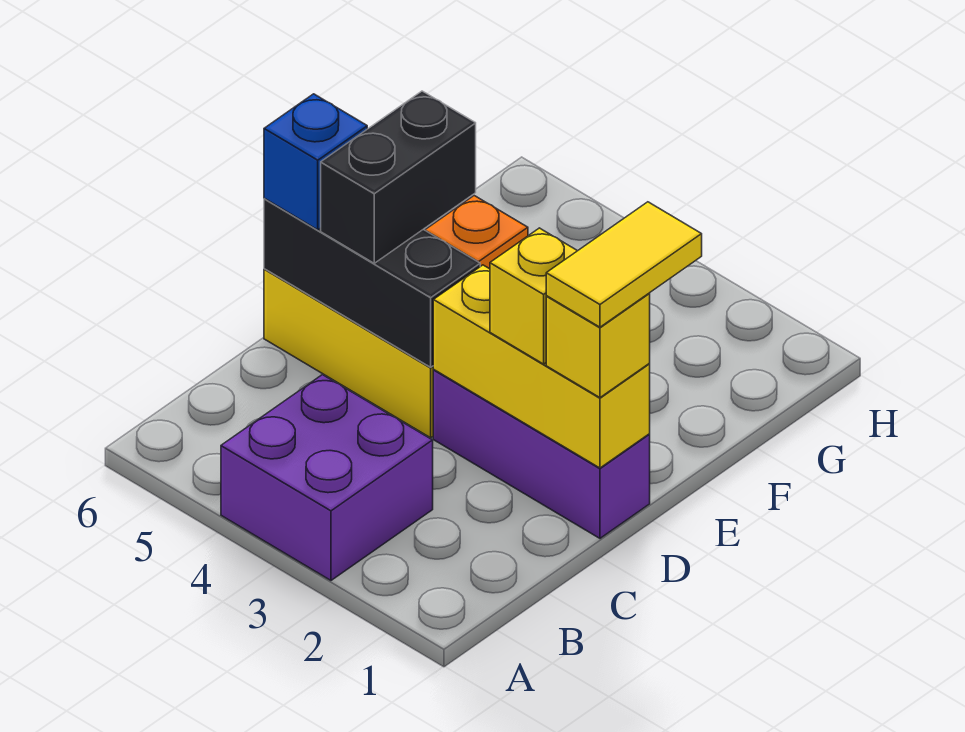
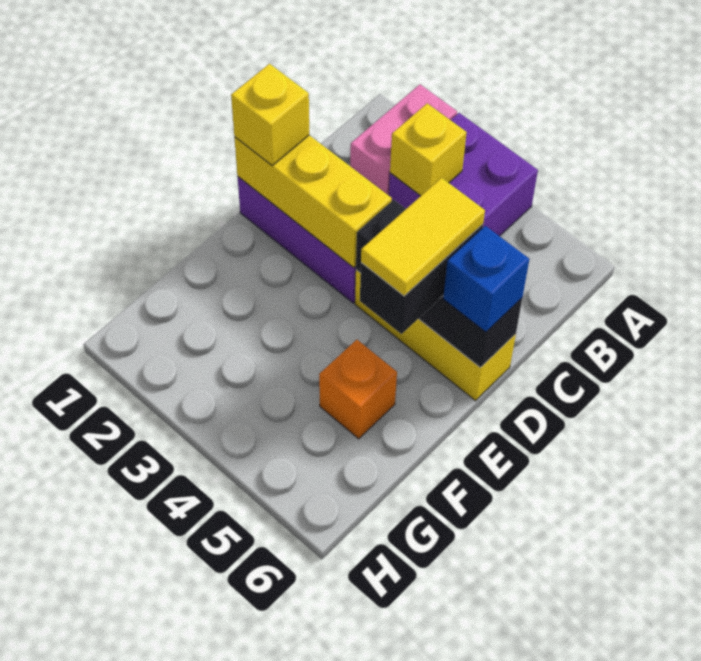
none -> pink brick A2:B2 level 1
yellow tile D1:E1 level 4 -> yellow tile D5:E5 level 4
yellow brick D2 level 3 -> yellow brick B3 level 2

